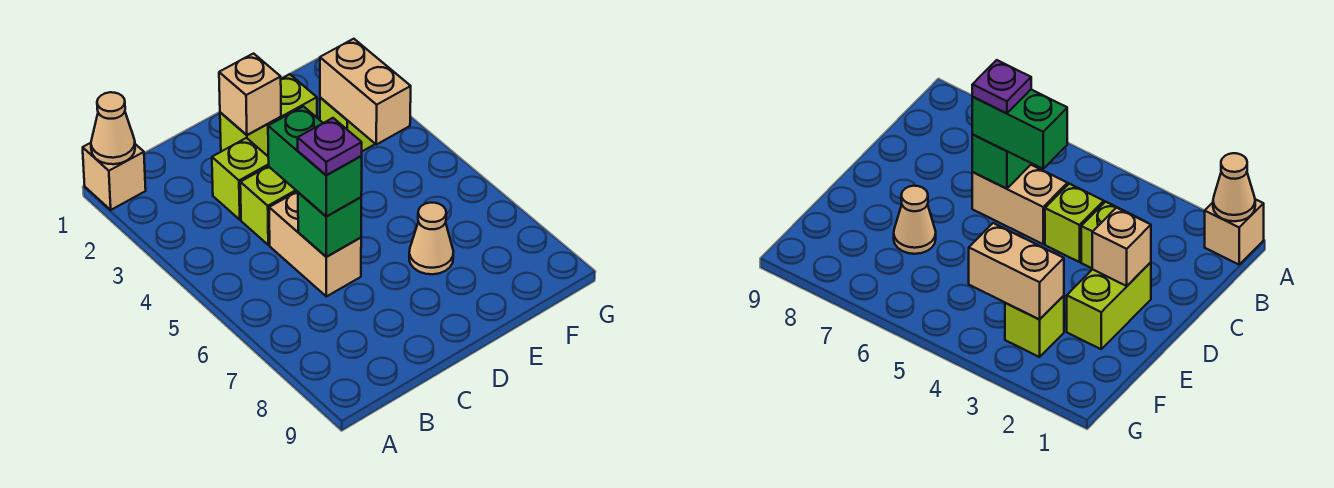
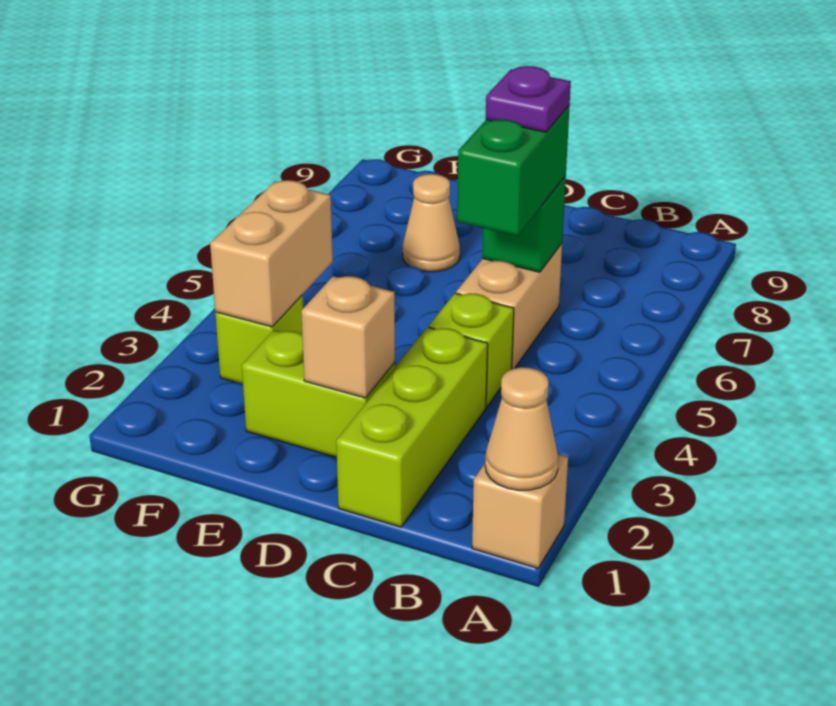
lime brick C3 level 1 -> lime brick C1:C3 level 1

